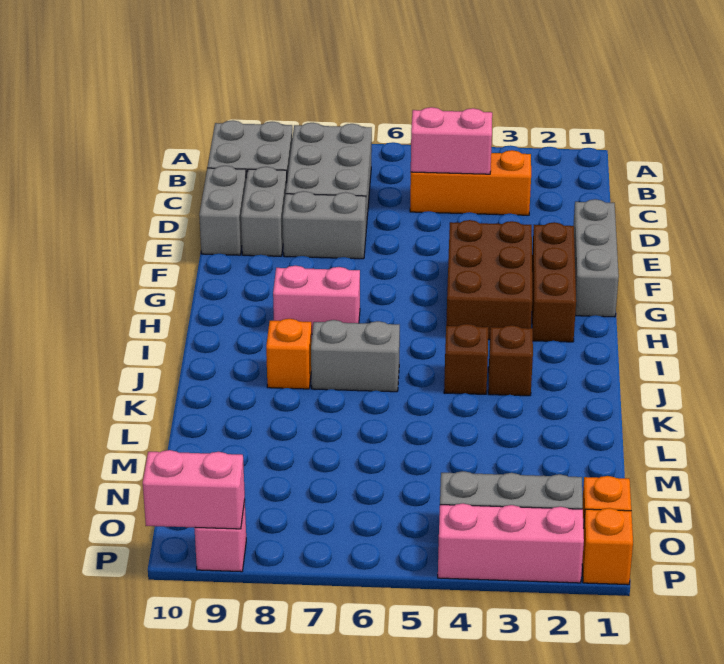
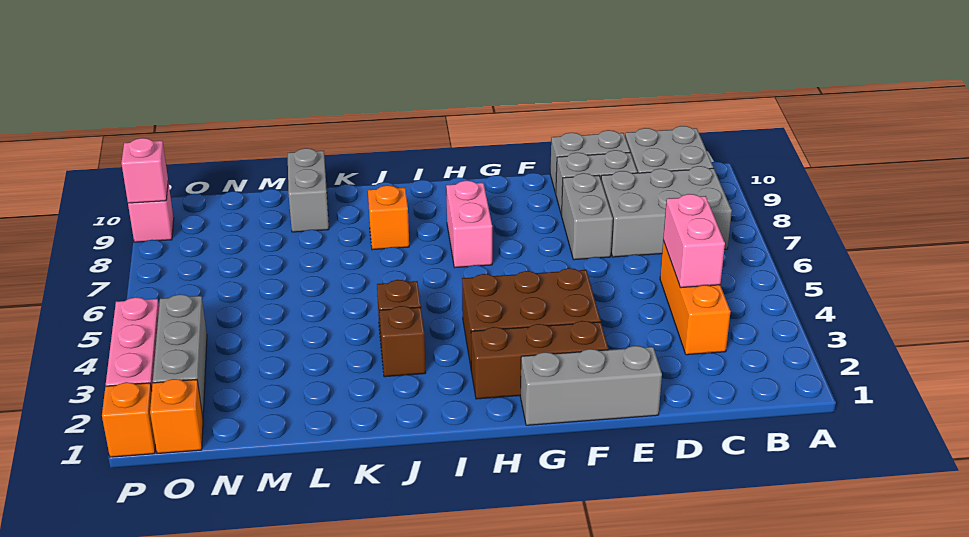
grey brick J6:J7 level 1 -> grey brick L9:L10 level 1
pink brick P9:P10 level 2 -> pink brick P9 level 2

